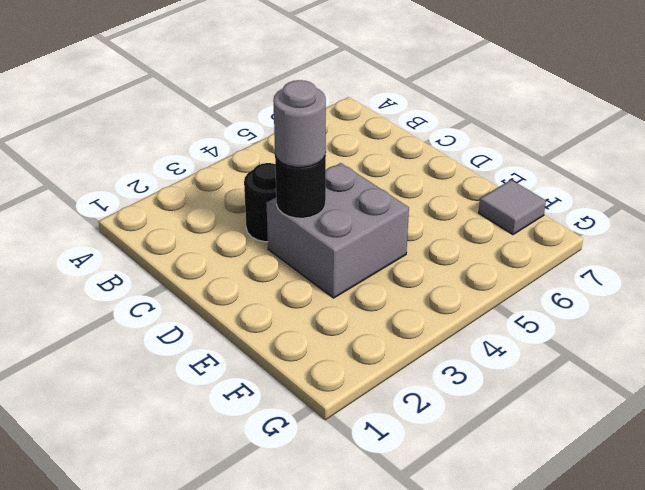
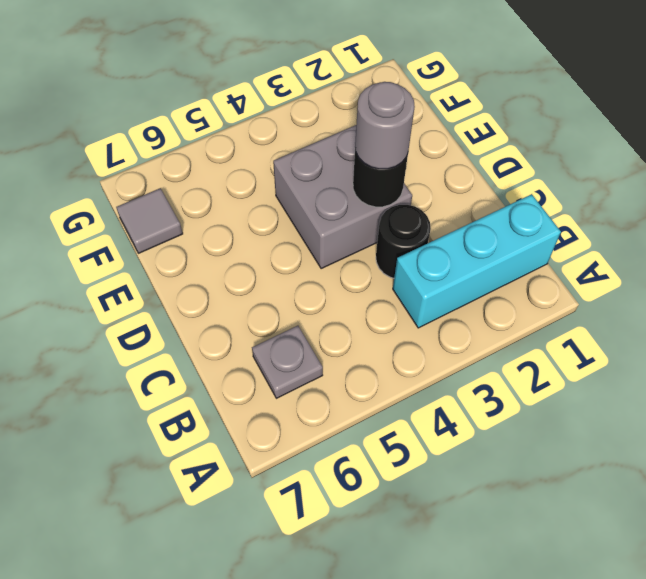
none -> cyan brick B1:B3 level 1
none -> grey plate B6 level 1

